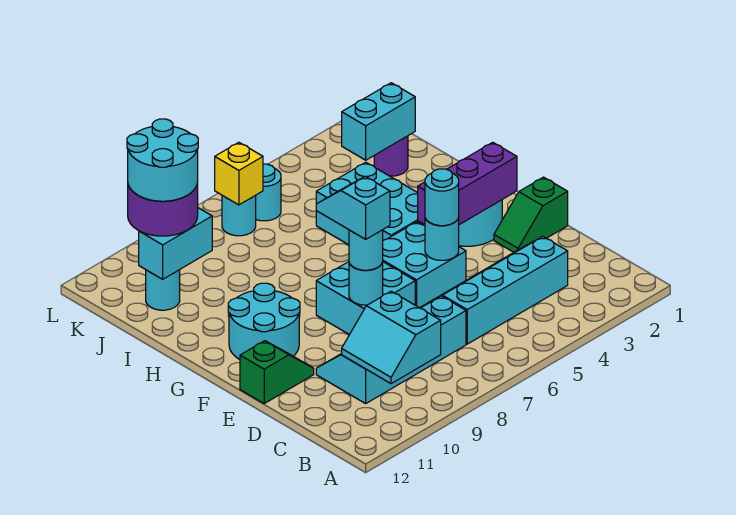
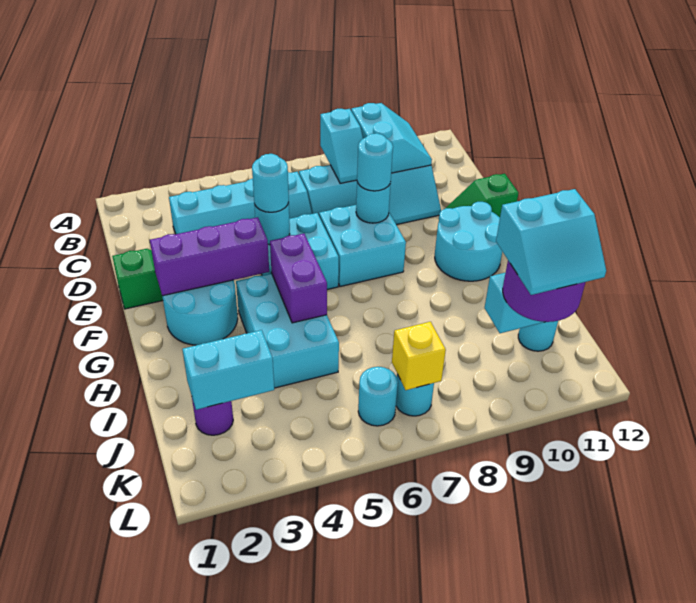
cyan slope E8:F8 level 4 top E -> cyan slope B8:C8 level 2 top B
none -> purple brick G5:H5 level 2
cyan round brick J10:K11 level 4 -> cyan slope J10:K11 level 4 top J

